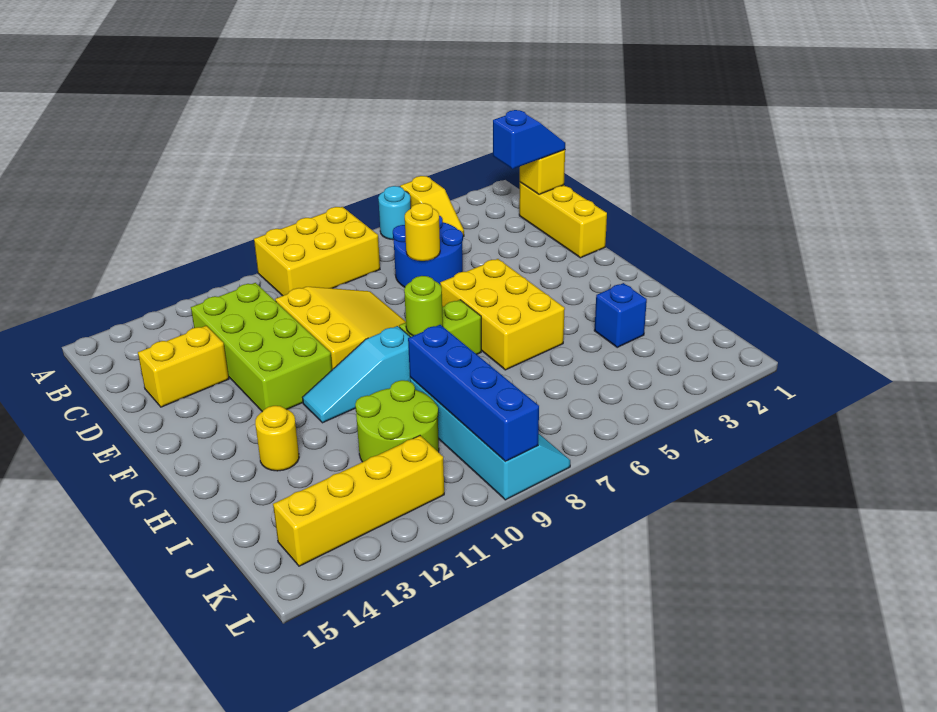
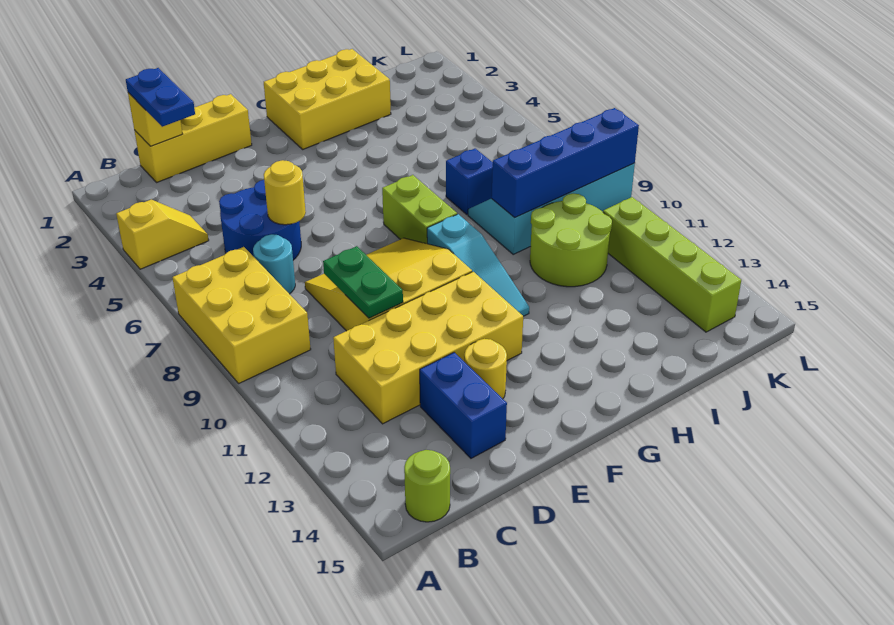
cyan round brick A5 level 1 -> cyan round brick C7 level 1
blue slope C1:C2 level 3 top 2 -> blue plate C1:C2 level 3
lime brick C11:F12 level 1 -> yellow brick C11:F12 level 1
none -> green plate D9:D10 level 2
yellow brick D13:D14 level 1 -> blue brick D13:D14 level 1
yellow brick F5:H6 level 1 -> yellow brick G1:I2 level 1
lime round brick G8 level 2 -> lime round brick B15 level 1
yellow round brick H13 level 1 -> yellow round brick E13 level 1
blue brick I3 level 1 -> blue brick I7 level 1
yellow brick K11:K14 level 1 -> lime brick K11:K14 level 1

